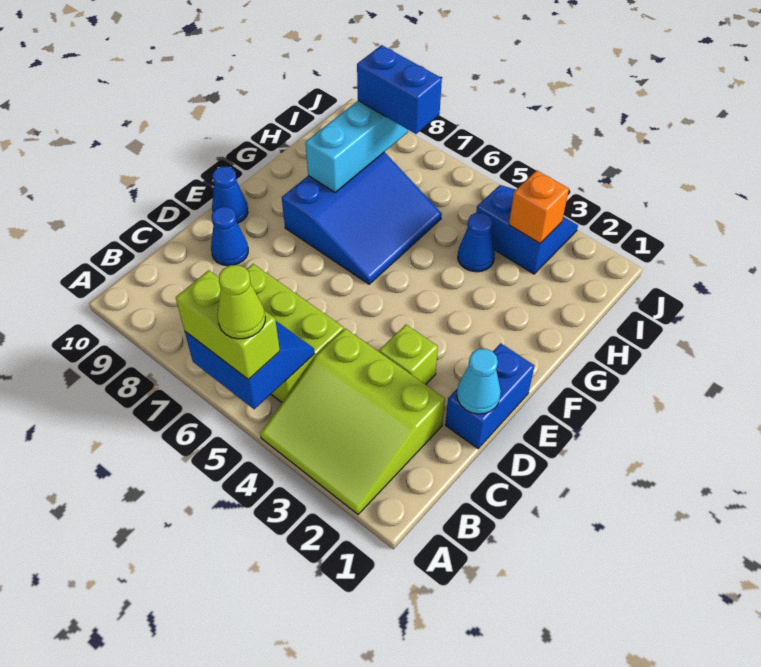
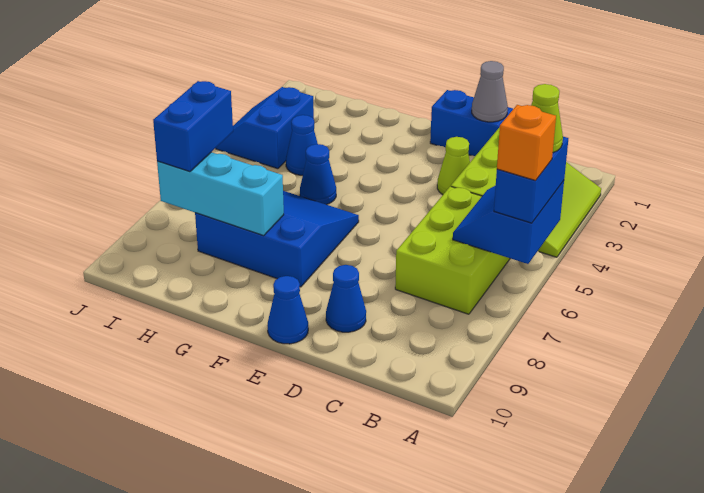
lime brick A5:A6 level 3 -> blue brick A5:A6 level 3
cyan cone D1 level 2 -> grey cone D1 level 2
lime brick D3 level 1 -> lime cone D3 level 1
none -> blue cone G5 level 1
orange brick I3 level 2 -> orange brick A6 level 4

